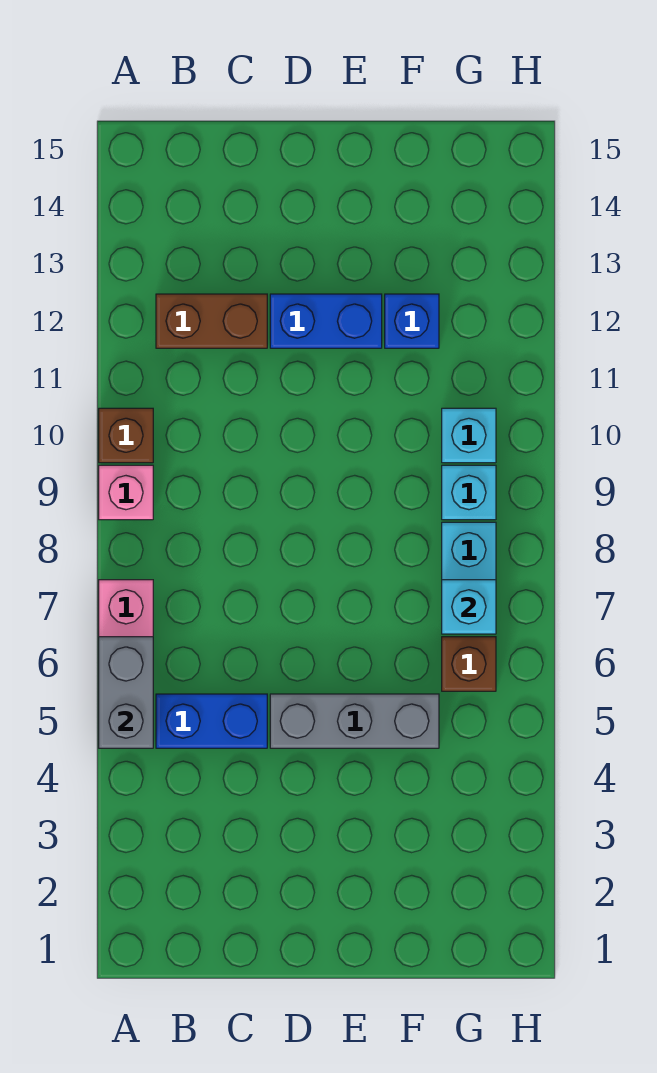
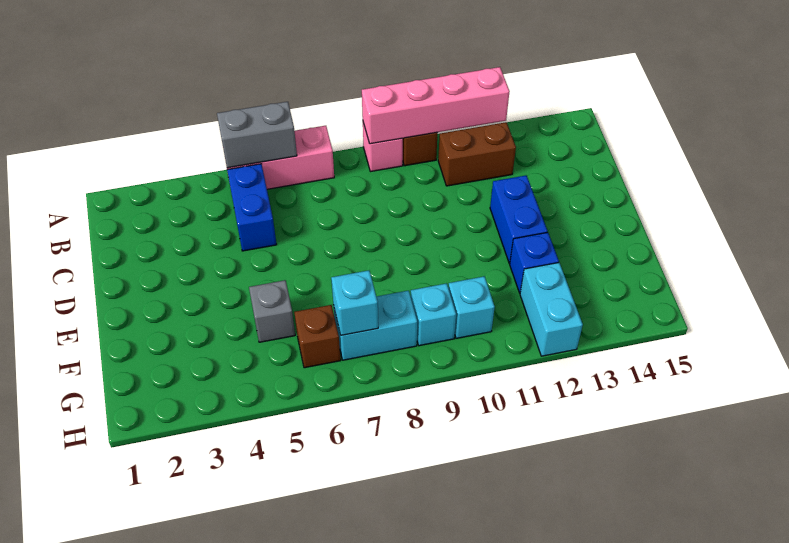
none -> pink brick A9:A12 level 2
brown brick B12:C12 level 1 -> brown brick B11:B12 level 1
grey brick D5:F5 level 1 -> grey brick F5 level 1
none -> cyan brick G12:H12 level 1

